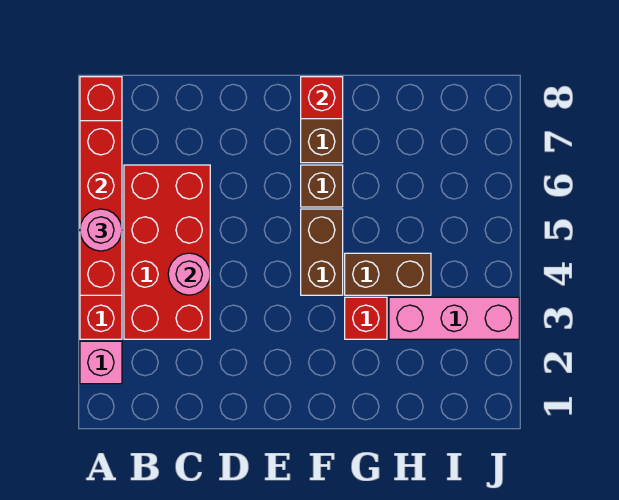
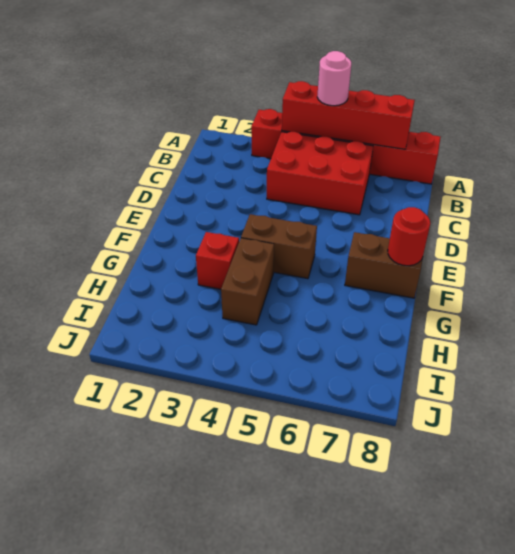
pink brick A2 level 1 -> none
red brick B3:C6 level 1 -> red brick B4:C6 level 1
pink round brick C4 level 2 -> none
brown brick F6 level 1 -> none
red brick F8 level 2 -> red round brick F8 level 2
pink brick H3:J3 level 1 -> none

